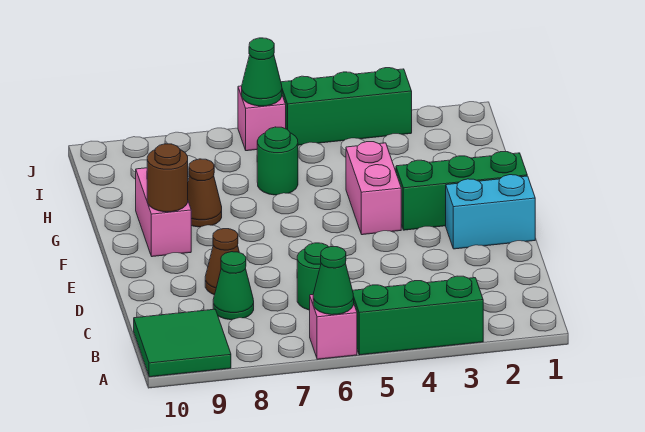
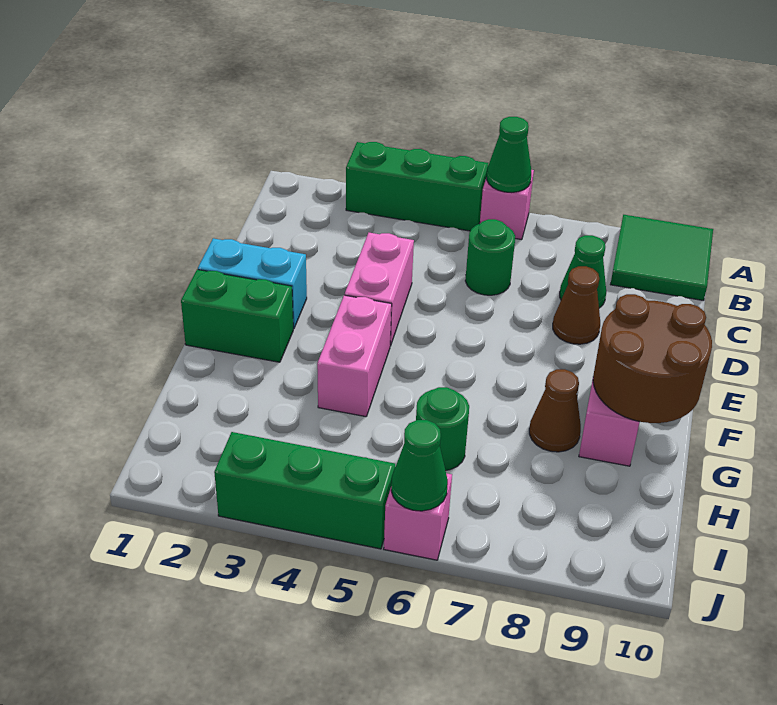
none -> pink brick D4:E4 level 1
green brick F1:F3 level 1 -> green brick F1:F2 level 1
brown round brick F9 level 2 -> brown round brick F9:G10 level 2

